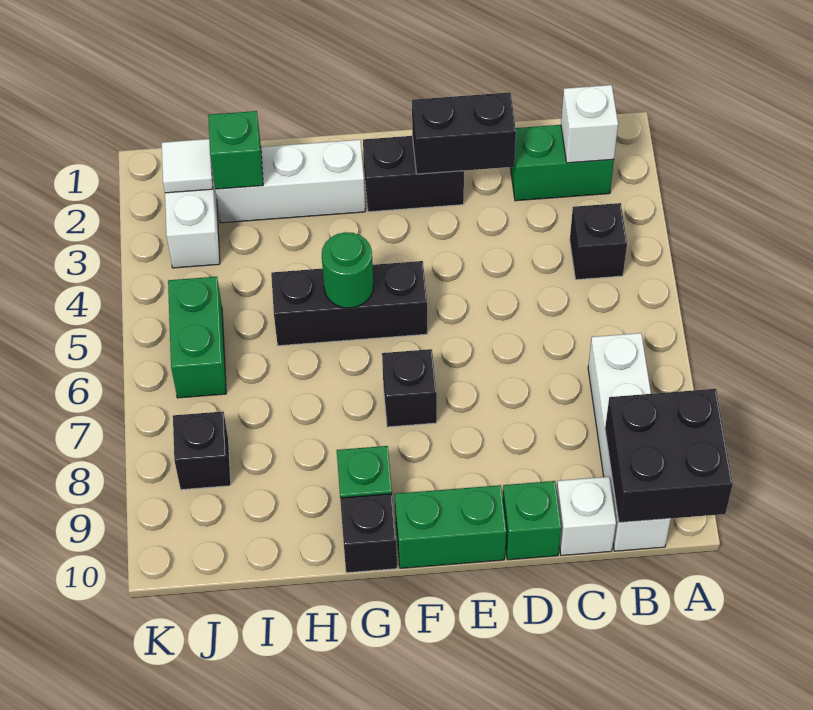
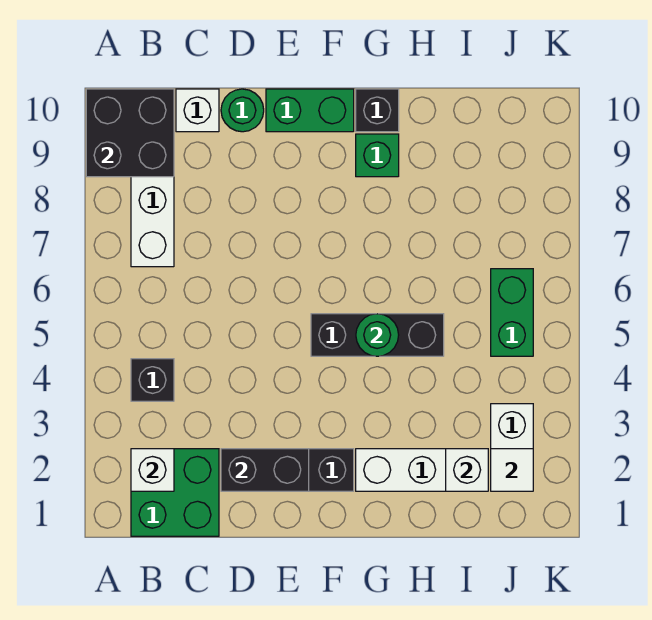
green brick B2:C2 level 1 -> green brick B1:C2 level 1
green brick D10 level 1 -> green round brick D10 level 1
black brick F7 level 1 -> none
green brick I2 level 2 -> white brick I2 level 2
black brick J8 level 1 -> none

